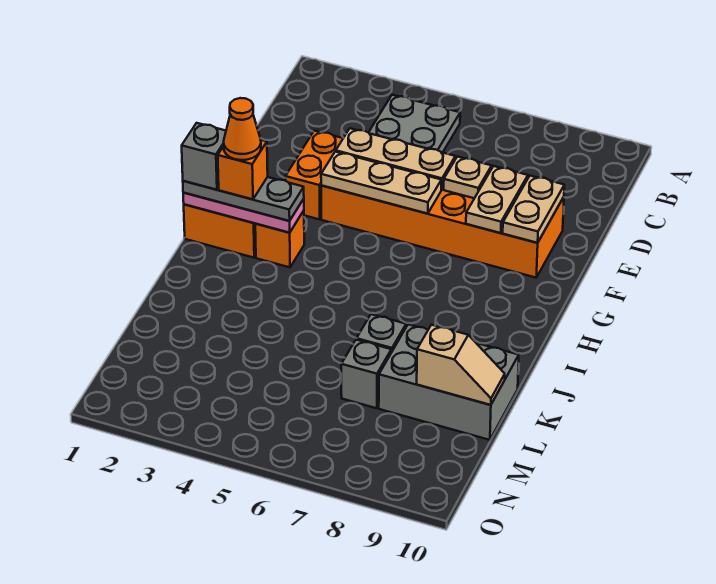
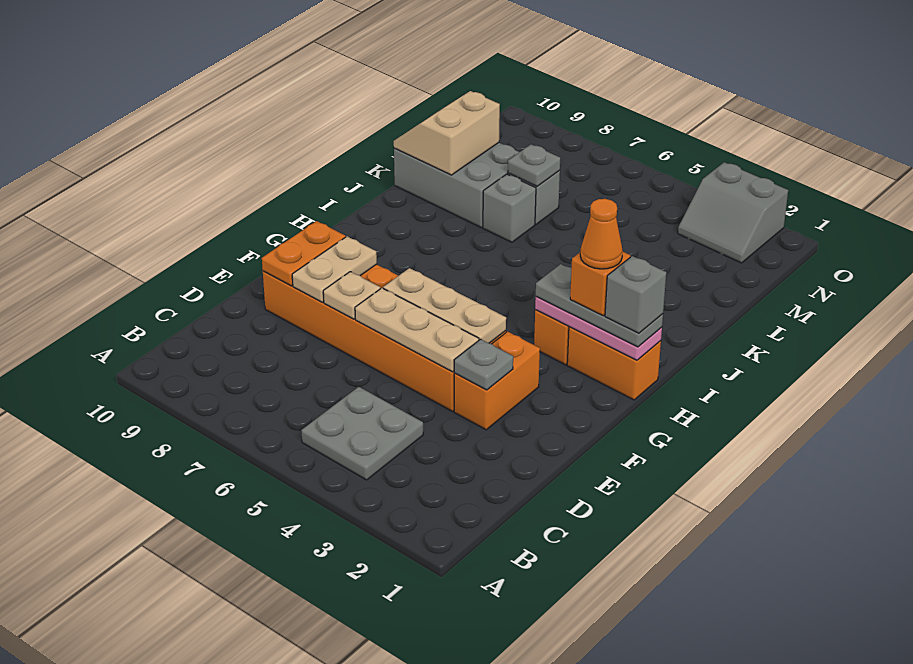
none -> grey plate E3 level 2
tan plate E9:F9 level 2 -> orange plate E9:F9 level 2
none -> grey plate L7 level 2
tan slope L9:L10 level 2 top 9 -> tan slope K9:L10 level 2 top 9
none -> grey slope N2:O3 level 1 top O

